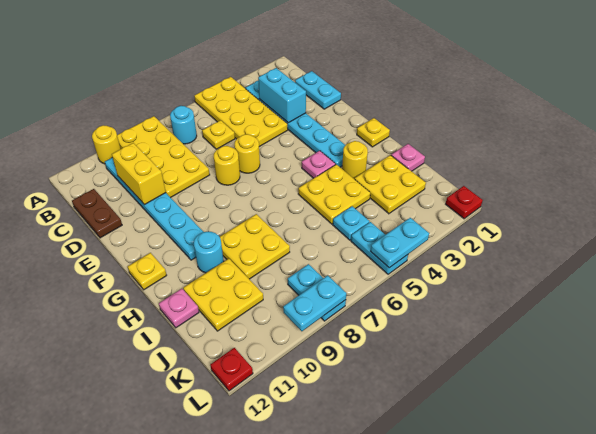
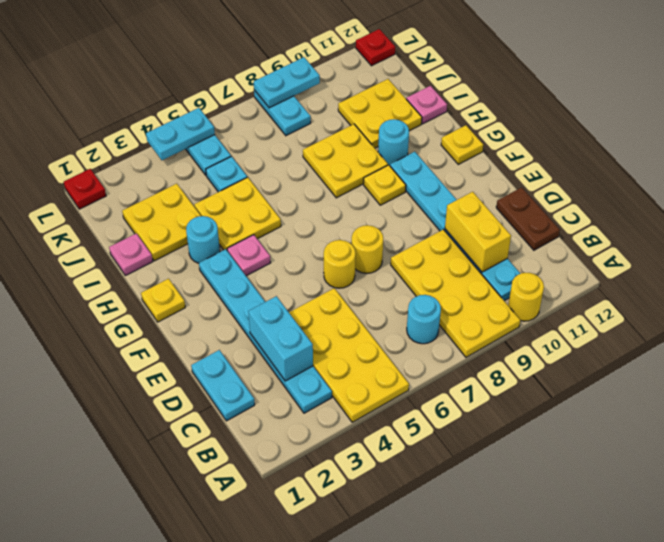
yellow plate C6 level 1 -> yellow plate G9 level 1
yellow round brick H3 level 1 -> cyan round brick H3 level 1

